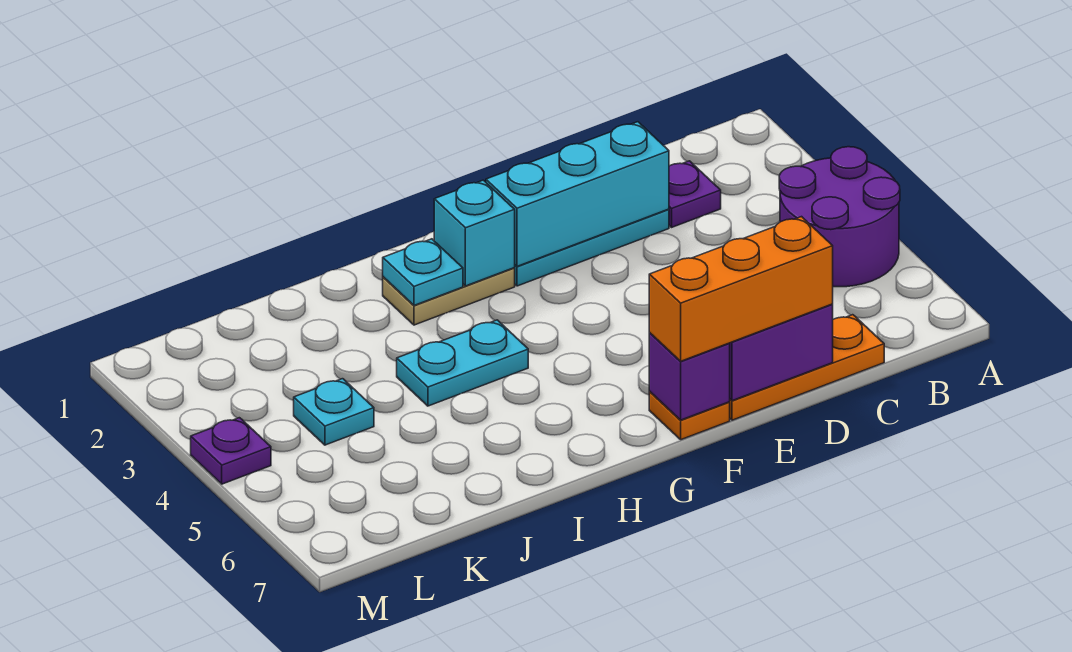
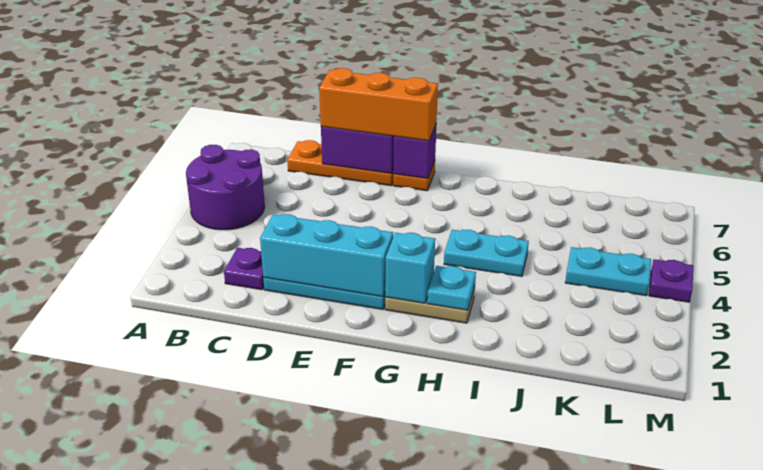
cyan plate K4 level 1 -> cyan plate K4:L4 level 1

